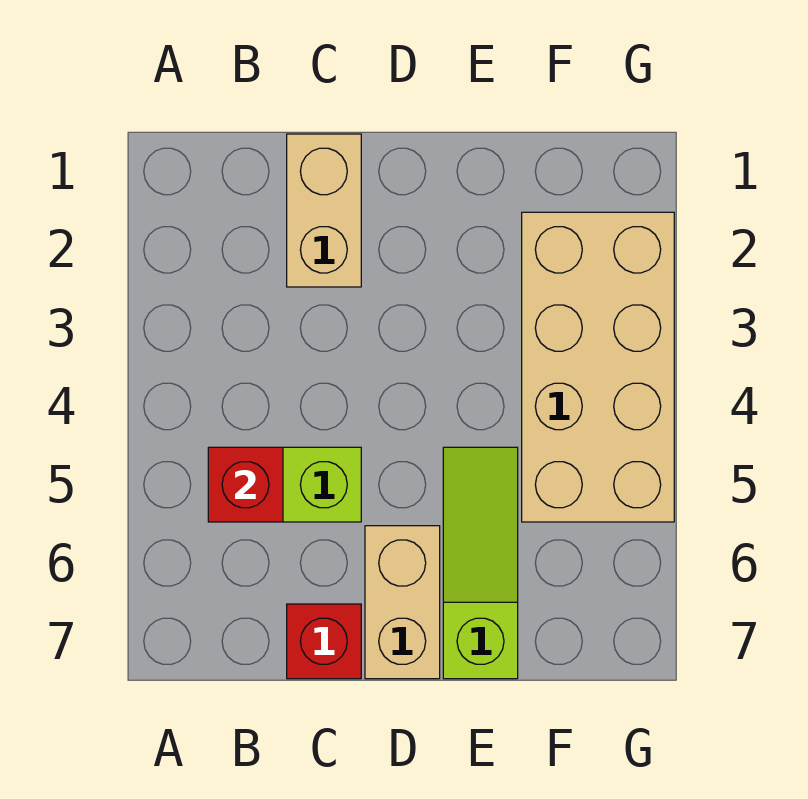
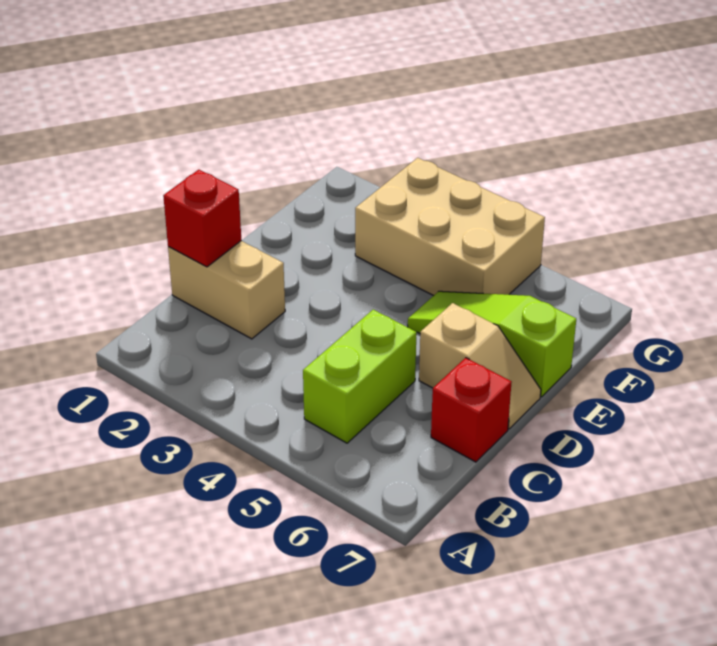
red brick B5 level 2 -> red brick C1 level 2
tan brick D6:D7 level 1 -> tan slope D6:D7 level 1 top 6
tan brick F2:G5 level 1 -> tan brick F3:G5 level 1

